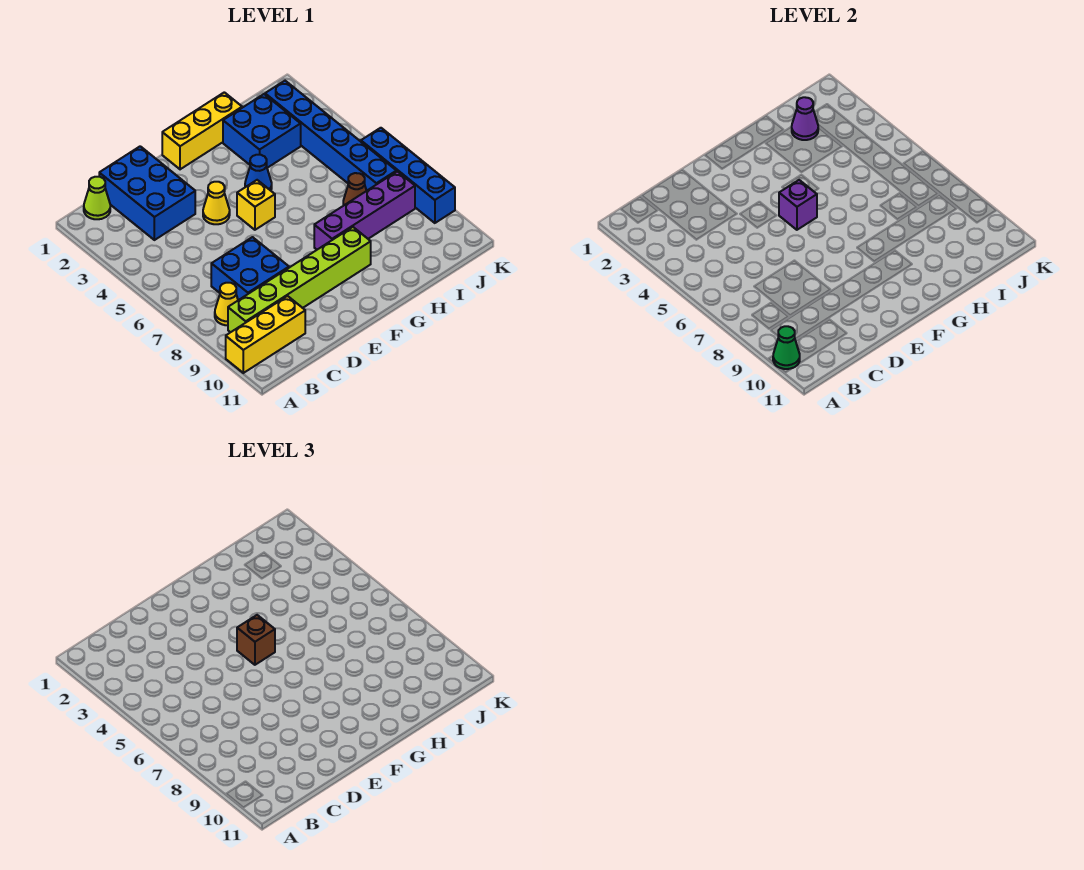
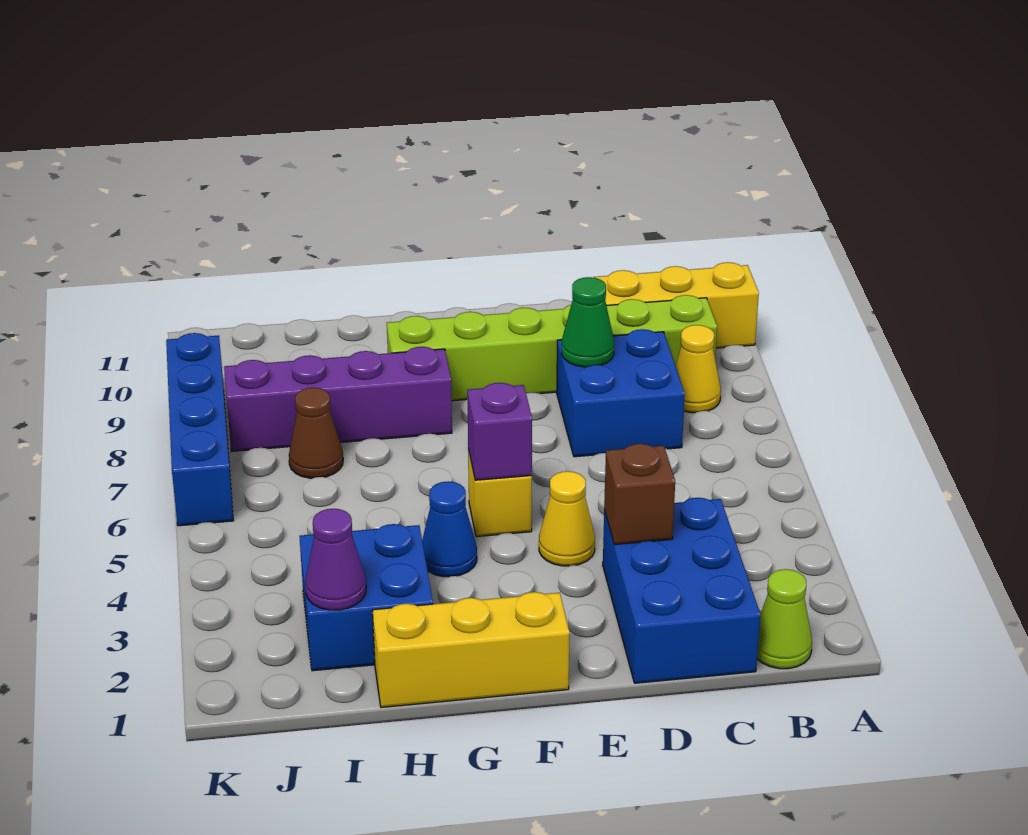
green cone A10 level 2 -> green cone D8 level 2
brown brick F5 level 3 -> brown brick D3 level 2
blue brick J2:J7 level 1 -> none

